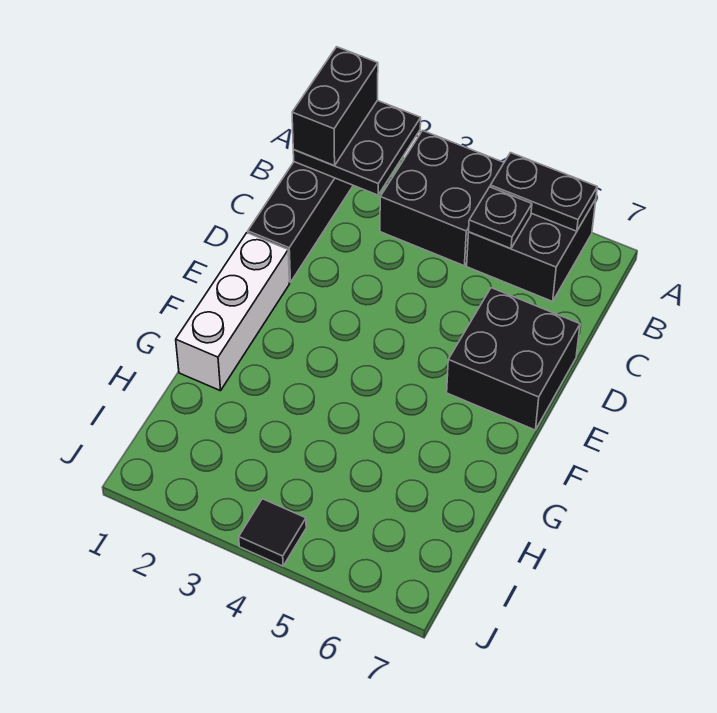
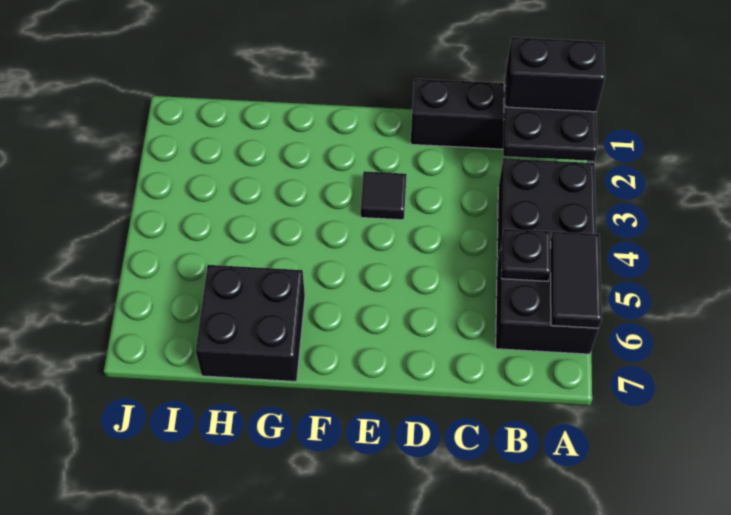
black plate A5:A6 level 2 -> black tile A5:A6 level 2
black brick D6:E7 level 1 -> black brick G6:H7 level 1
white brick E1:G1 level 1 -> none
black tile J4 level 1 -> black tile E3 level 1

